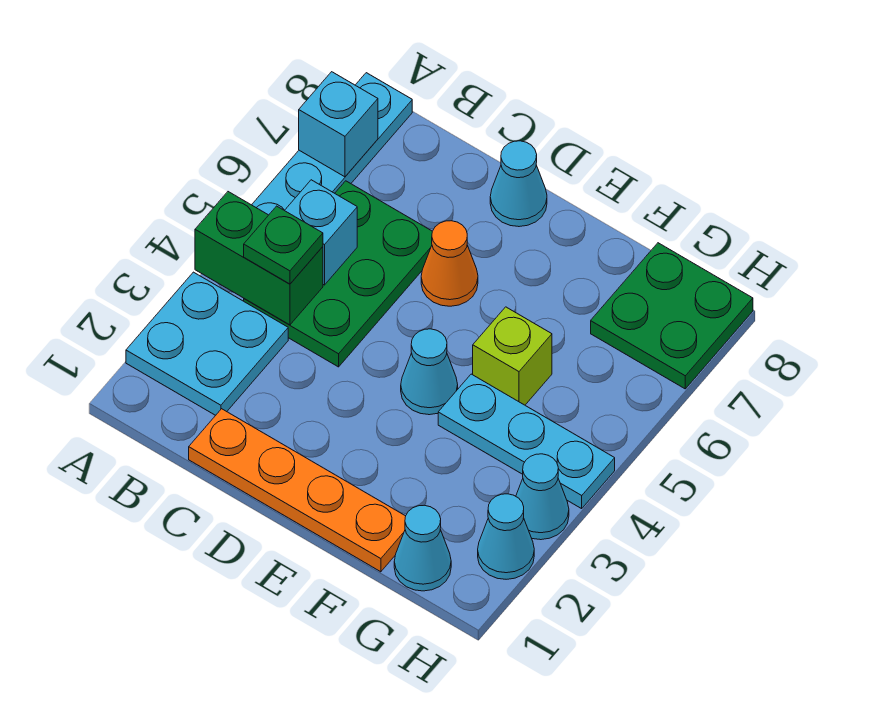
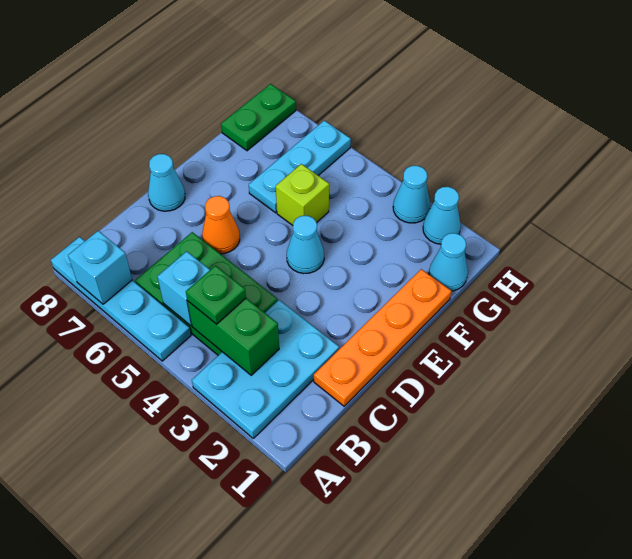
cyan plate A2:B3 level 1 -> cyan plate A2:C3 level 1
green brick A4:B4 level 2 -> green brick B3:B4 level 2
cyan plate F4:H4 level 1 -> cyan plate F6:H6 level 1
green plate G7:H8 level 1 -> green plate G8:H8 level 1

